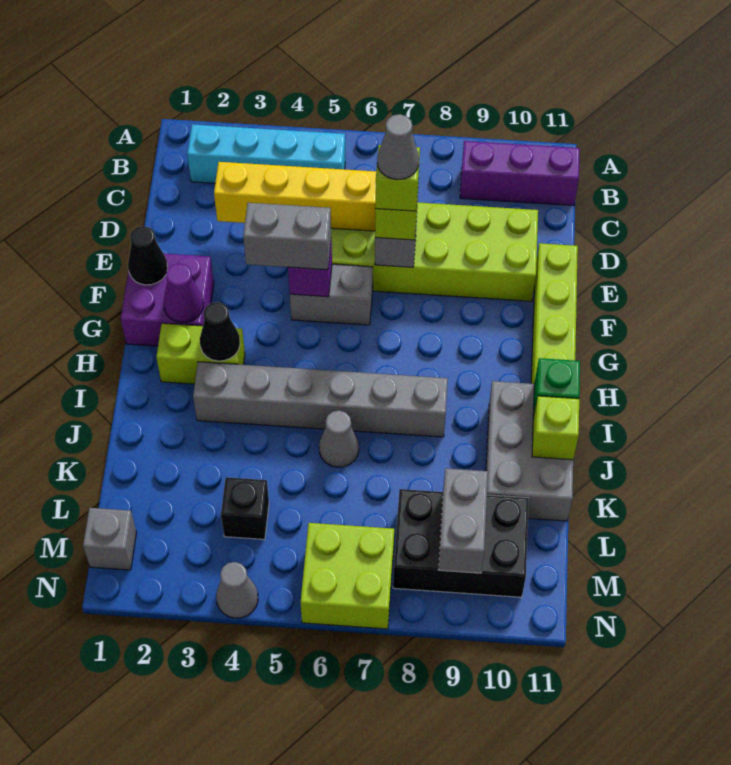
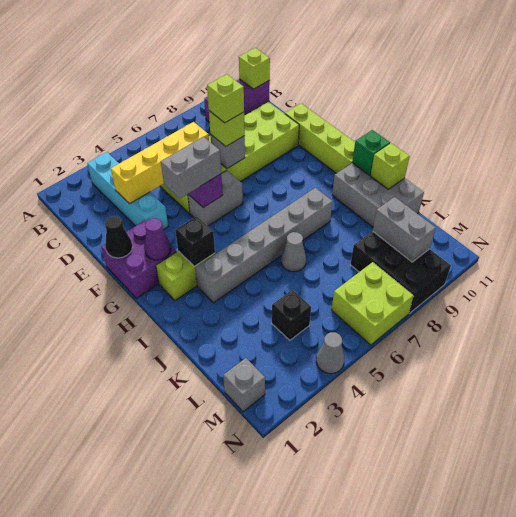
cyan brick B2:B5 level 1 -> cyan brick B3:E3 level 1
none -> lime brick B11 level 2
grey cone E7 level 5 -> none
black cone H3 level 2 -> black brick H3 level 2
black brick L8:M10 level 1 -> black brick L8:N9 level 1

